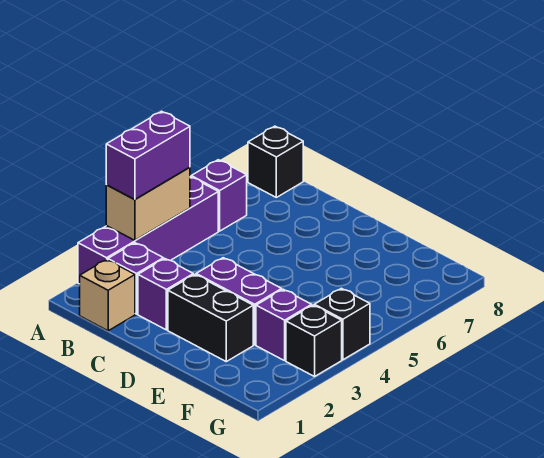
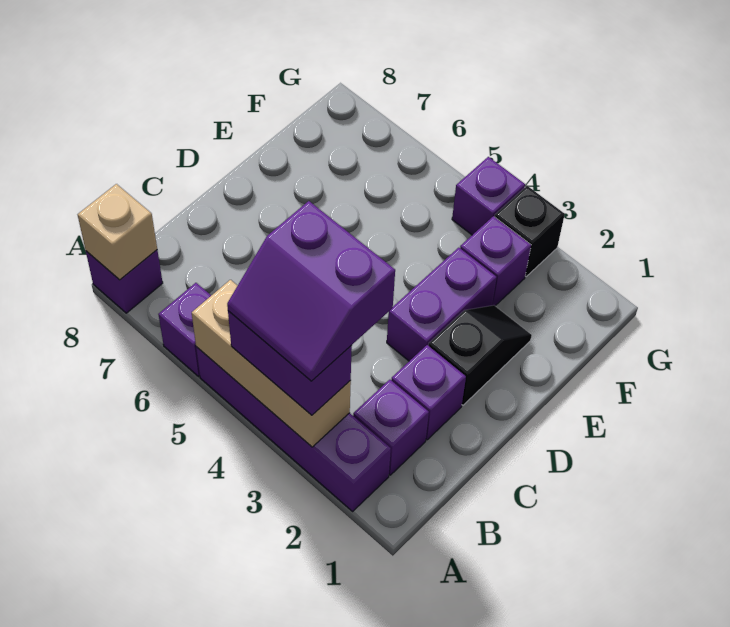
tan brick A3:A4 level 2 -> tan brick A3:A5 level 2
none -> purple slope A3:B4 level 4 top B
black brick A8 level 1 -> purple brick A8 level 1
tan brick B1 level 1 -> tan brick A8 level 2
black brick D2:E2 level 1 -> black slope D2:E2 level 1 top D
black brick G4 level 1 -> purple brick G4 level 1

